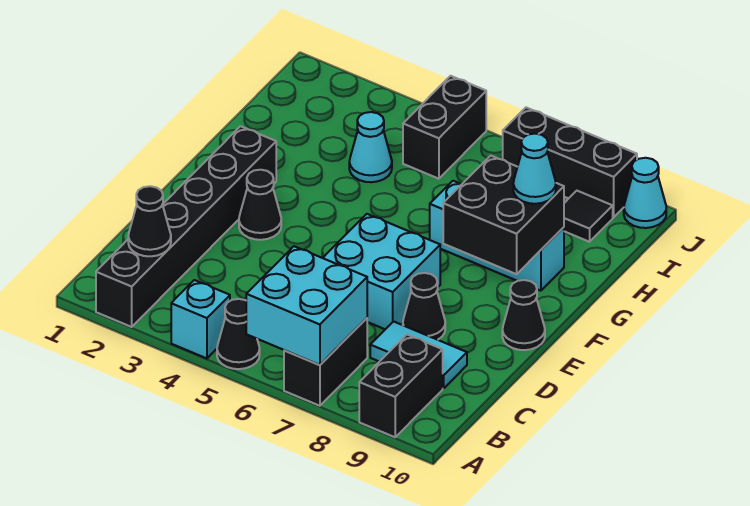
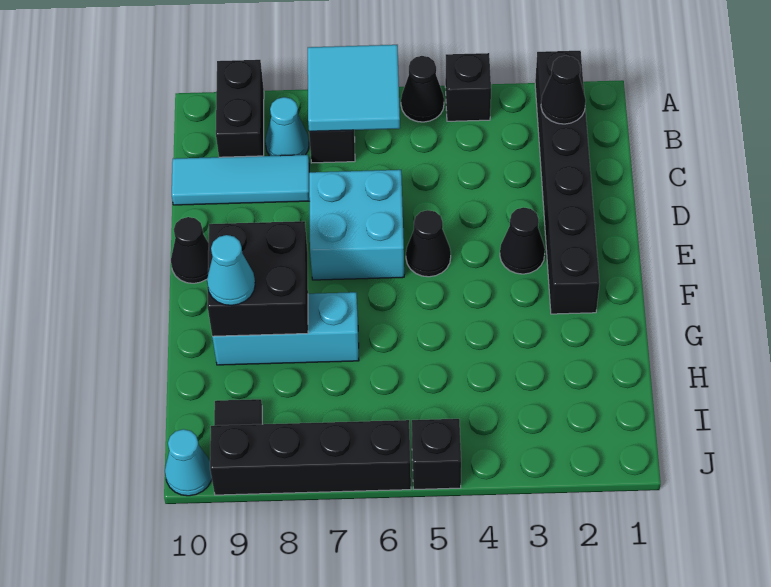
cyan brick A4 level 1 -> black brick A4 level 1
cyan brick A6:B7 level 2 -> cyan tile A6:B7 level 2
cyan tile C8:C9 level 1 -> cyan tile C8:C10 level 1
black cone D8 level 1 -> black cone E5 level 1
cyan cone H4 level 1 -> cyan cone B8 level 1
black brick I5:J5 level 1 -> black brick J5 level 1
black brick J7:J9 level 1 -> black brick J6:J9 level 1

